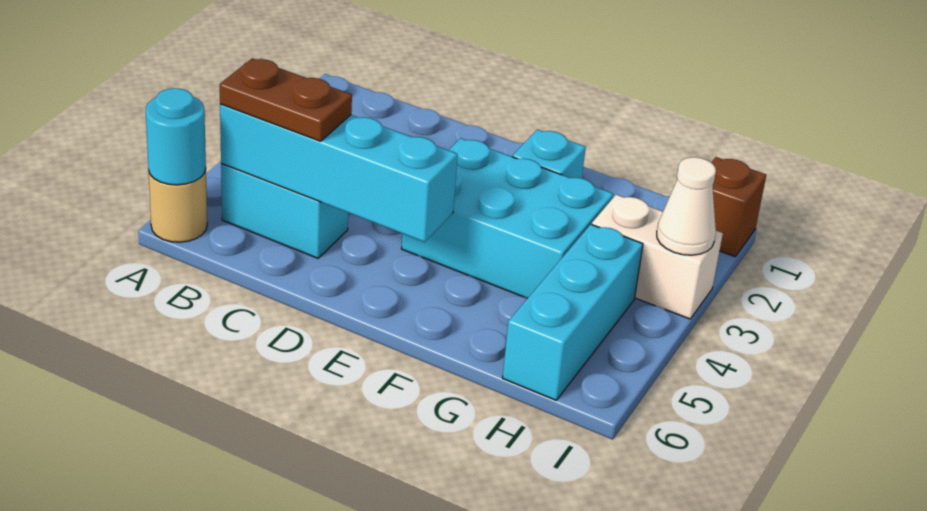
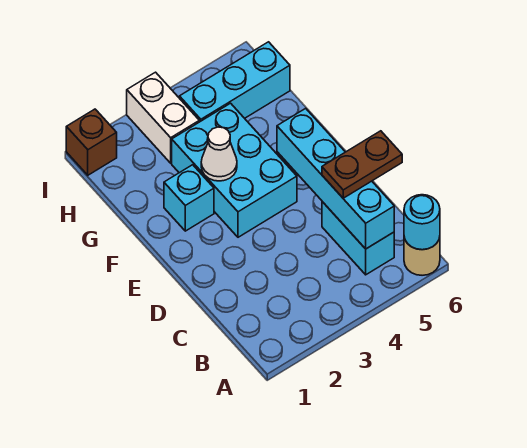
brown plate B5:C5 level 3 -> brown plate C5:C6 level 3
white cone I3 level 2 -> white cone F3 level 2

